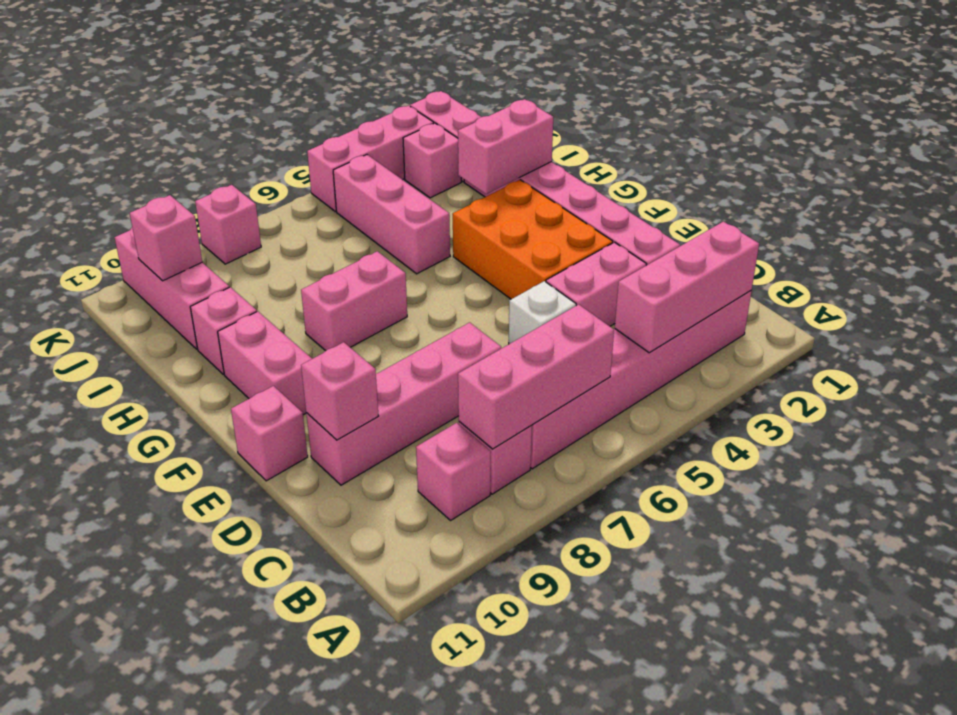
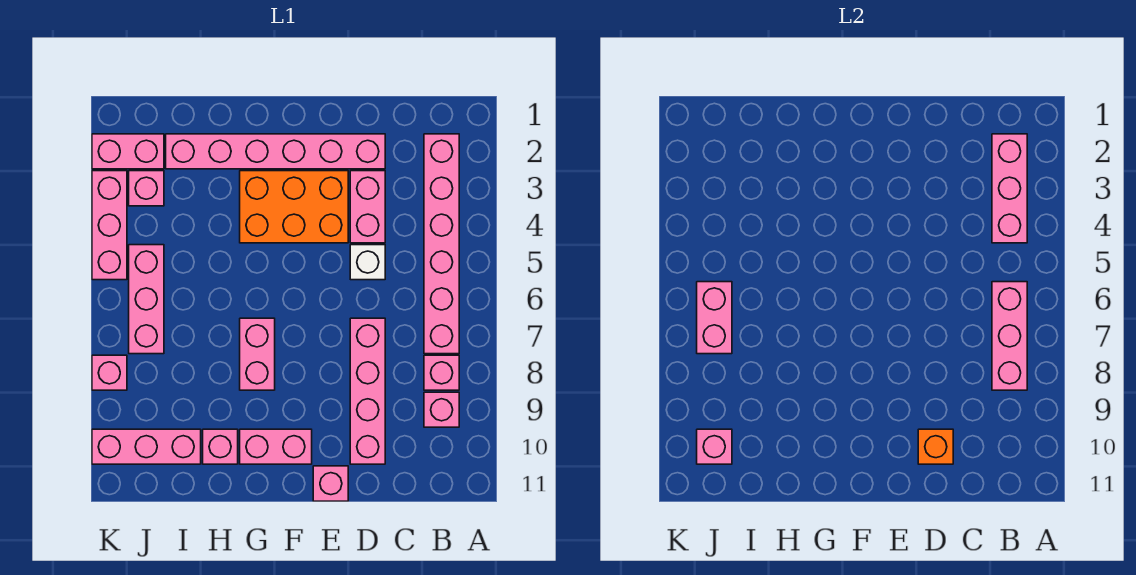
pink brick D10 level 2 -> orange brick D10 level 2
pink brick H2:H3 level 2 -> pink brick J6:J7 level 2
pink brick H5:J5 level 1 -> pink brick J5:J7 level 1

